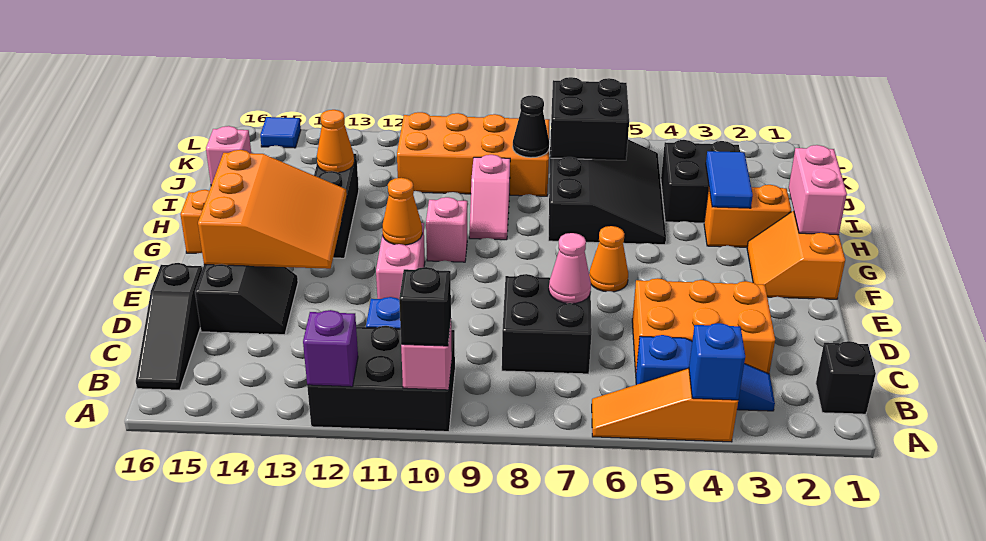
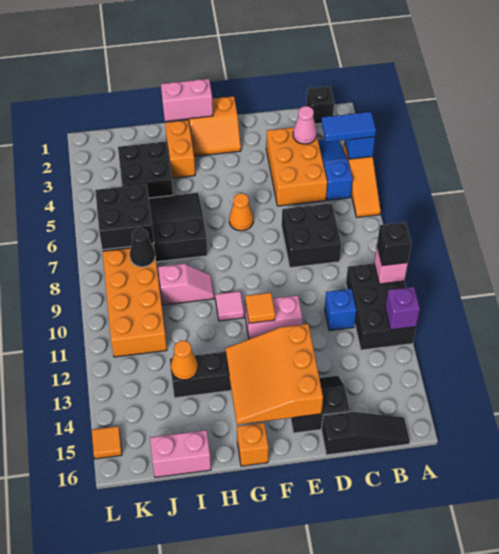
pink cone D7 level 2 -> pink cone C3 level 2
orange slope E13:G15 level 2 top 15 -> orange slope E13:G15 level 2 top E
orange cone F11 level 2 -> orange tile F11 level 2
pink brick G10 level 1 -> pink tile G10 level 1
blue tile H3:I3 level 2 -> blue tile A4:B4 level 3
pink brick J16 level 1 -> pink brick I16:J16 level 1
blue tile L15 level 1 -> orange tile L15 level 1

